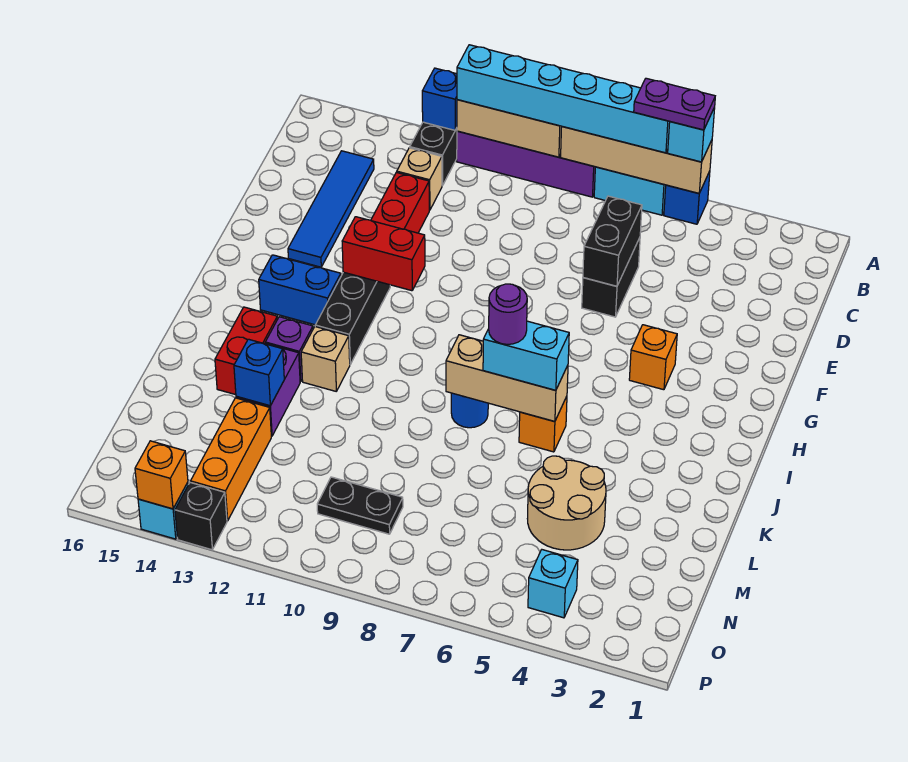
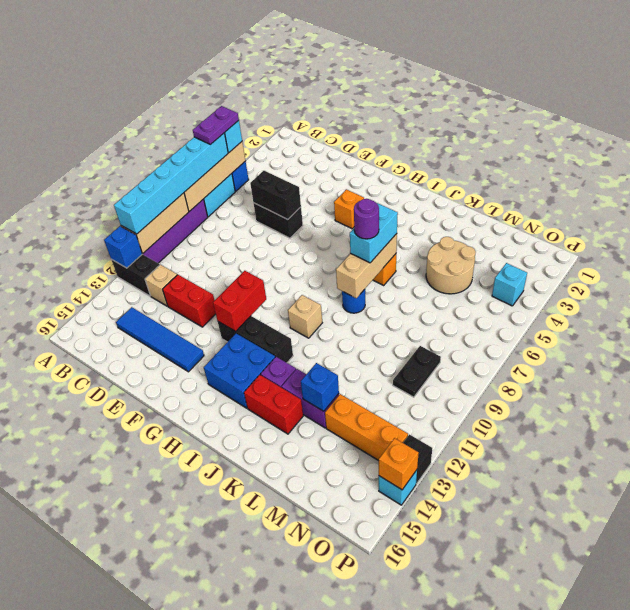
blue brick H13:H14 level 1 -> blue brick H13:I14 level 1
tan brick J12 level 1 -> tan brick I10 level 1

